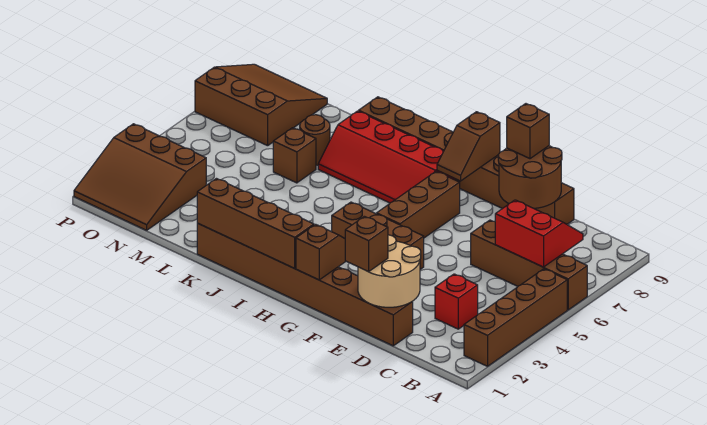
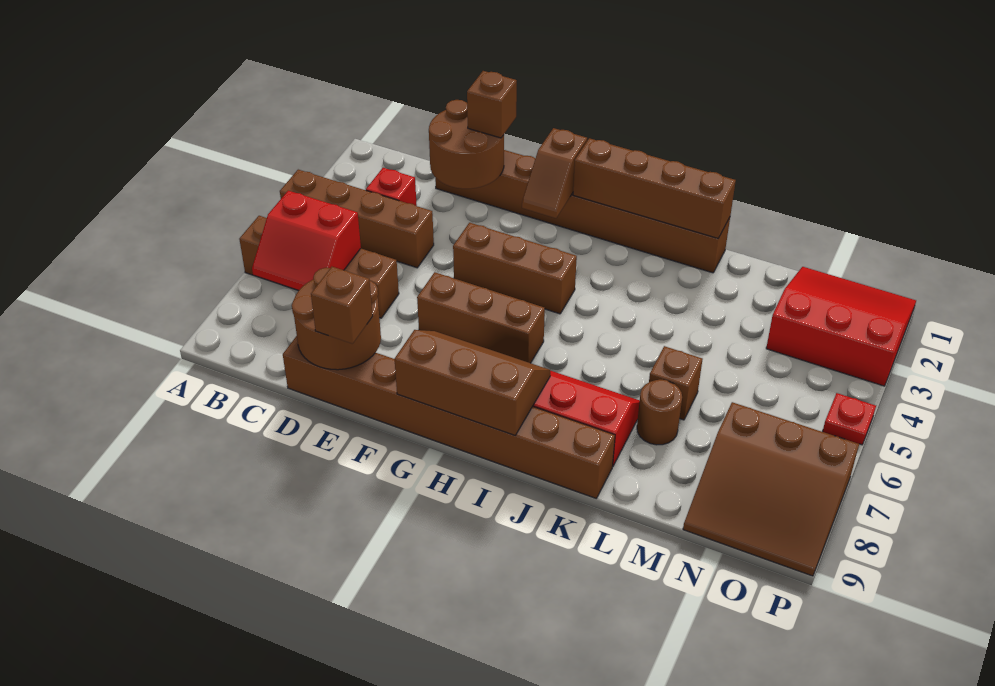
brown brick A2:A5 level 1 -> brown brick A4:D4 level 1
tan round brick D1:E2 level 2 -> brown round brick D1:E2 level 2
brown brick G5:G7 level 1 -> brown brick F6:H6 level 1
brown slope G8:G9 level 2 top 9 -> brown slope G8:I9 level 2 top 9
brown slope N1:P3 level 1 top 3 -> red slope N1:P3 level 1 top 3
none -> red plate P5 level 1

